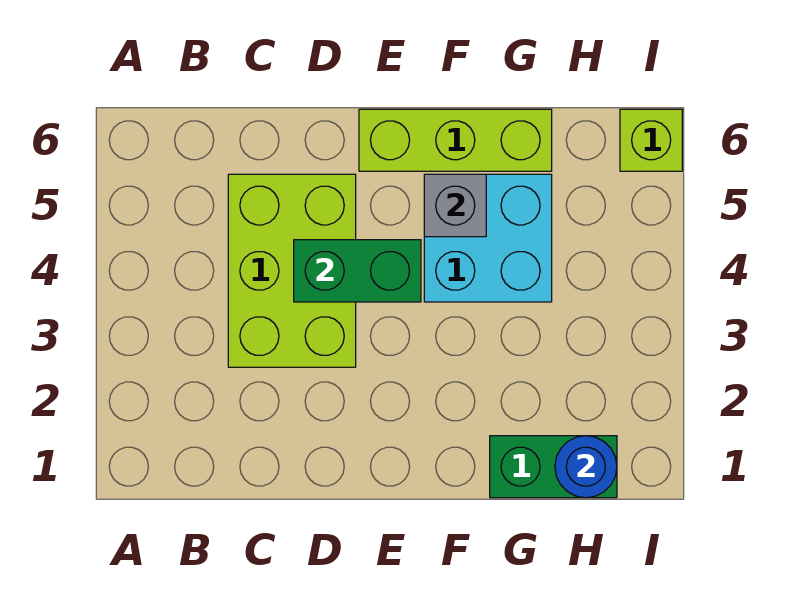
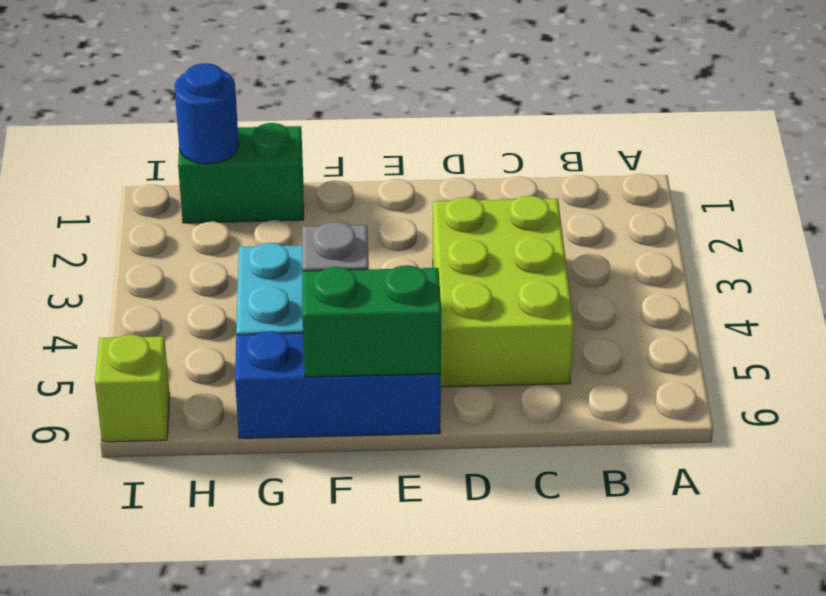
green brick D4:E4 level 2 -> green brick E6:F6 level 2
lime brick E6:G6 level 1 -> blue brick E6:G6 level 1

